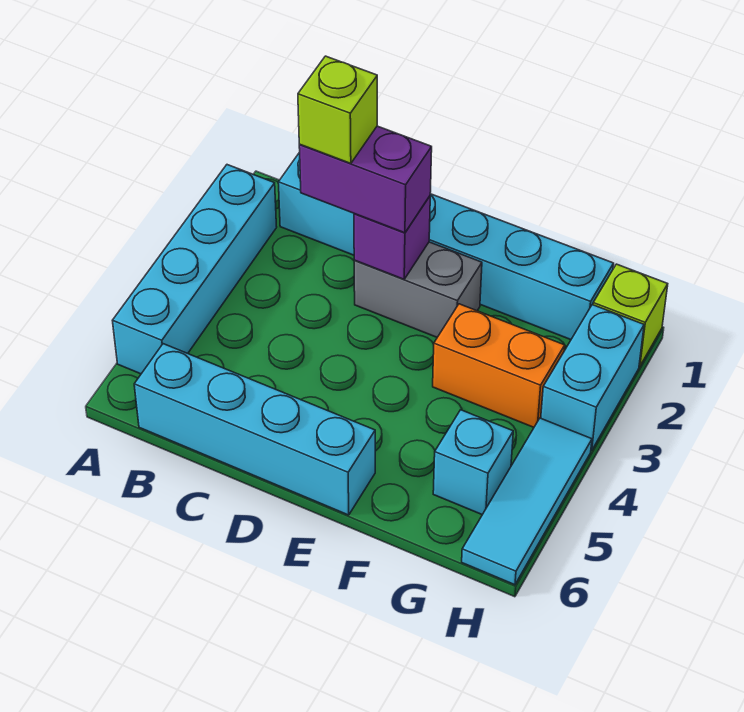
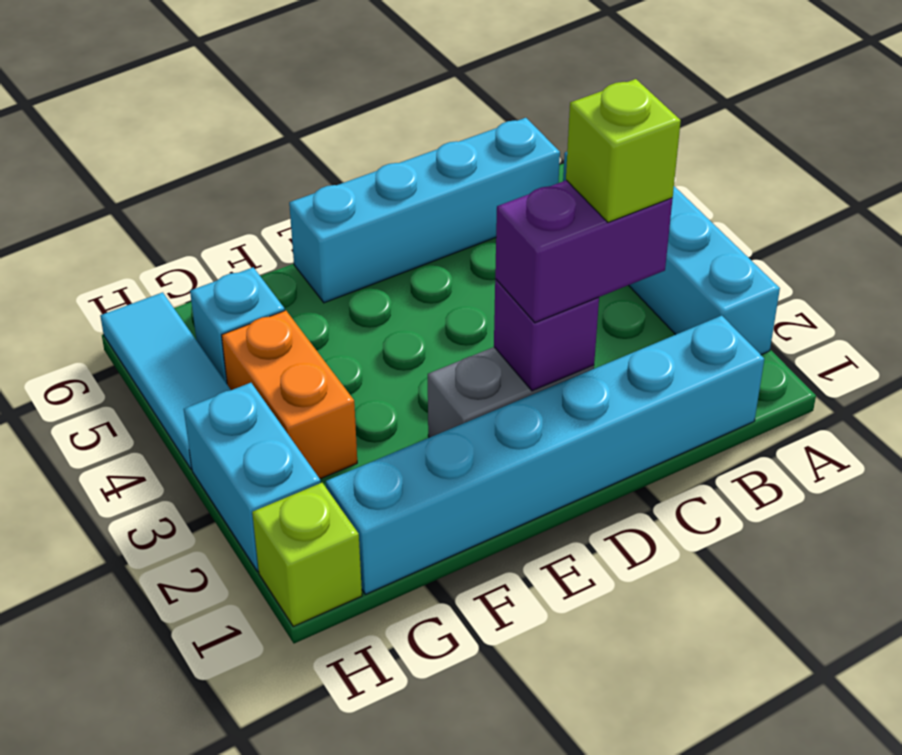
orange brick F3:G3 level 1 -> orange brick G3:G4 level 1

